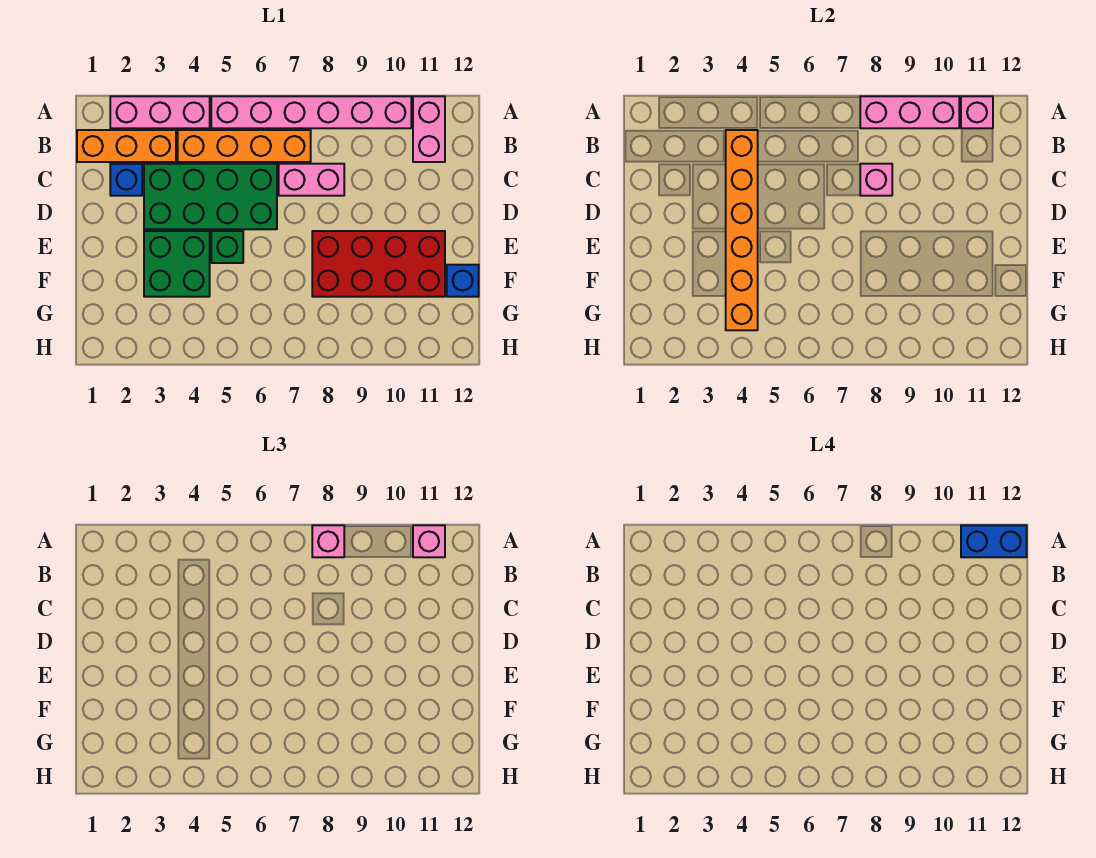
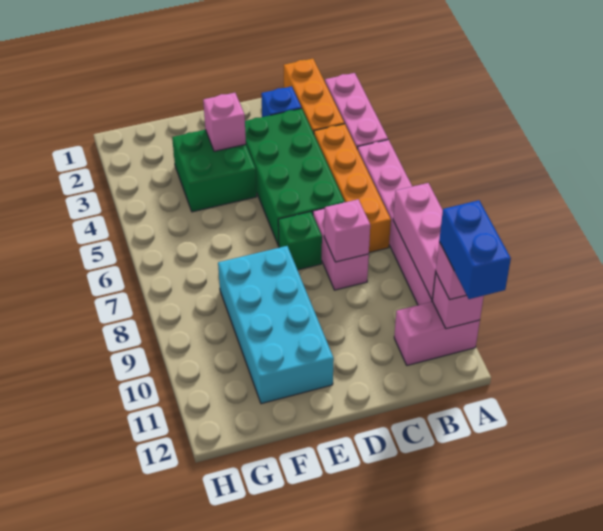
pink brick A8 level 3 -> pink brick E3 level 2
orange brick B4:G4 level 2 -> none
green brick E5 level 1 -> green brick D7 level 1
red brick E8:F11 level 1 -> cyan brick E8:F11 level 1
blue brick F12 level 1 -> none

